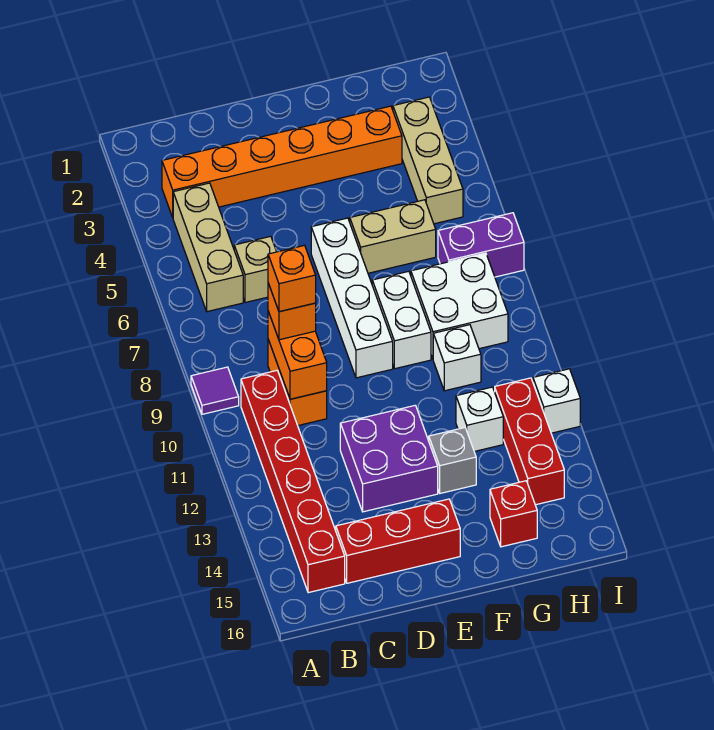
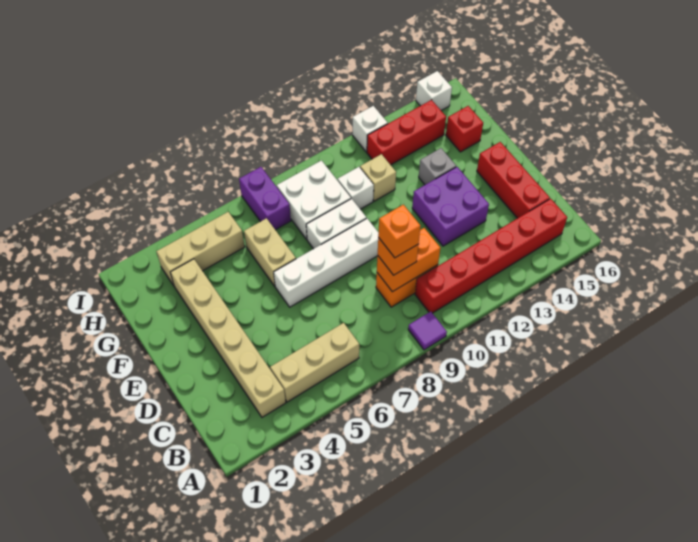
orange brick B3:G3 level 1 -> tan brick B3:G3 level 1
tan brick C6 level 1 -> tan brick G11 level 1
white brick G12 level 1 -> white brick I15 level 1

